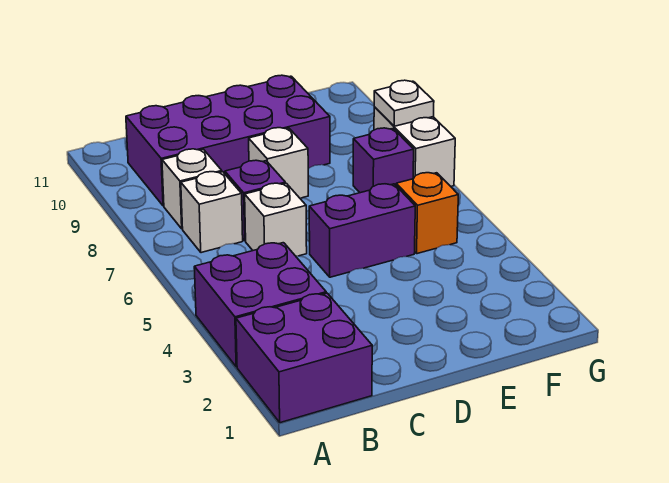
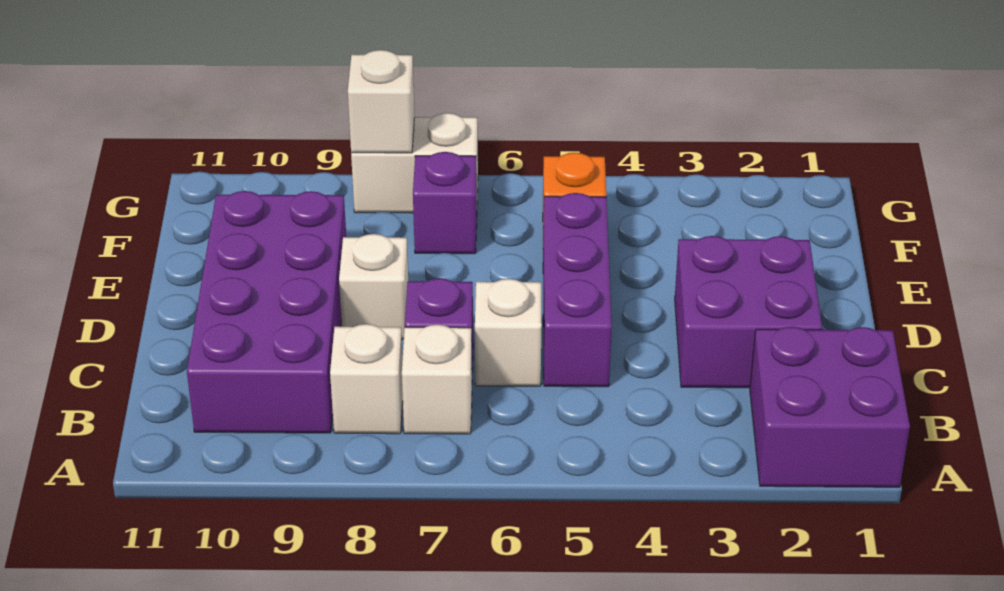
purple brick A3:B4 level 1 -> purple brick C2:D3 level 1
purple brick D5:E5 level 1 -> purple brick C5:E5 level 1
white plate G8 level 2 -> white brick G8 level 2

